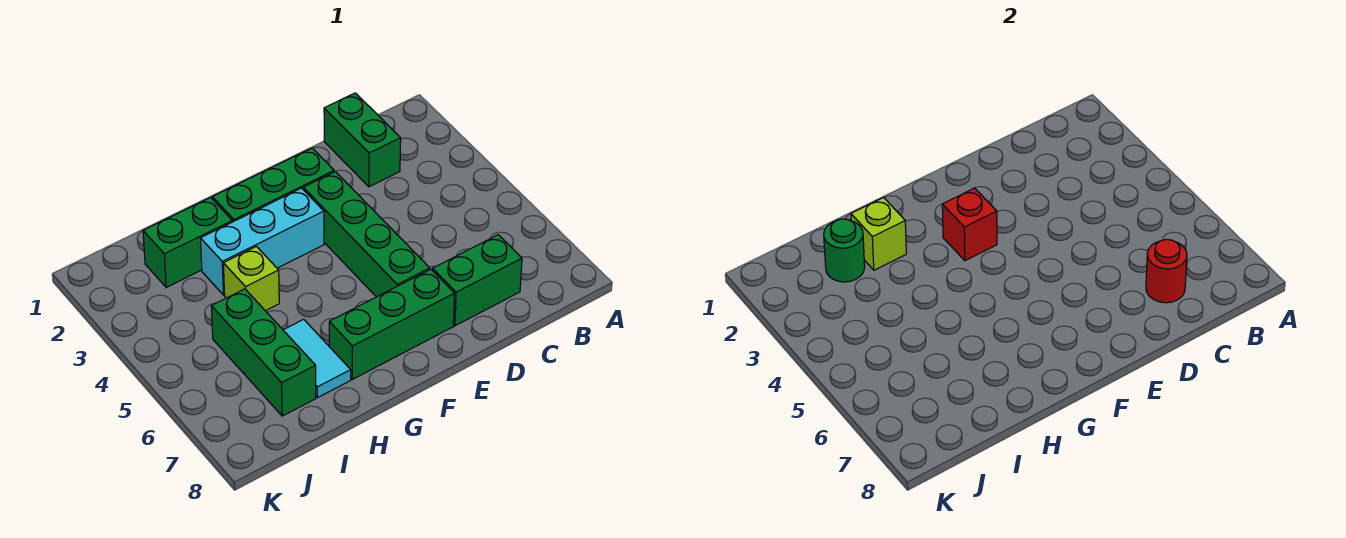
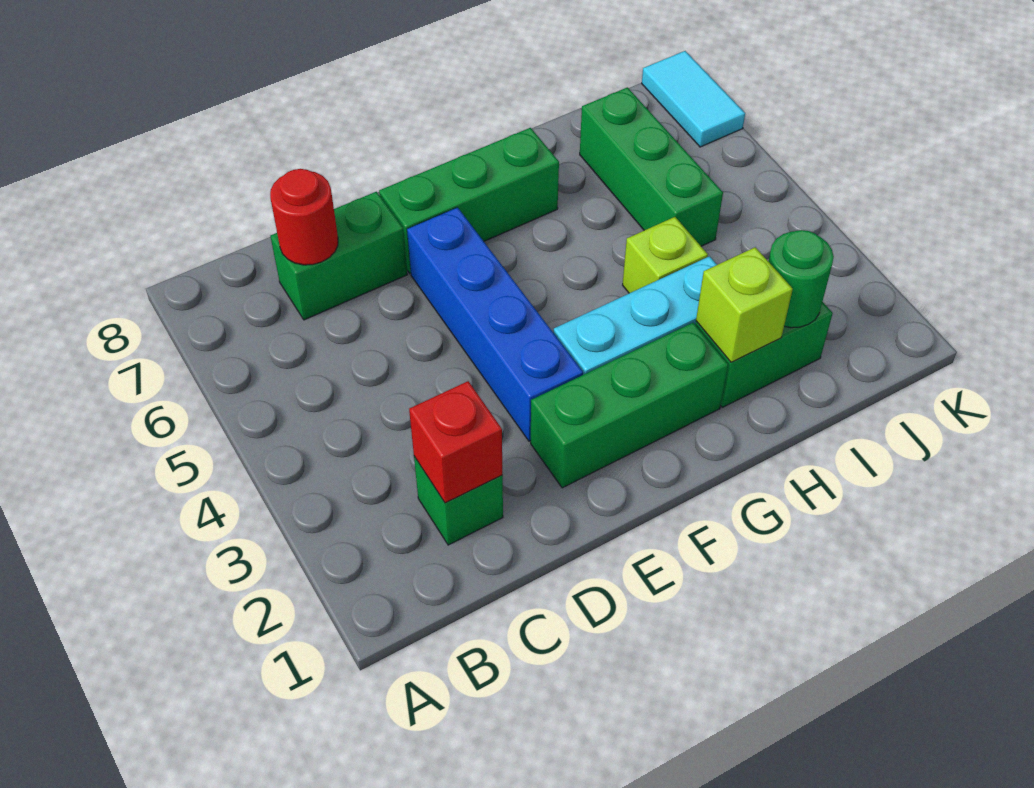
green brick C1:C2 level 1 -> green brick C2 level 1
green brick E3:E6 level 1 -> blue brick E3:E6 level 1
red brick F3 level 2 -> red brick C2 level 2
cyan tile H6:H7 level 1 -> cyan tile K7:K8 level 1

